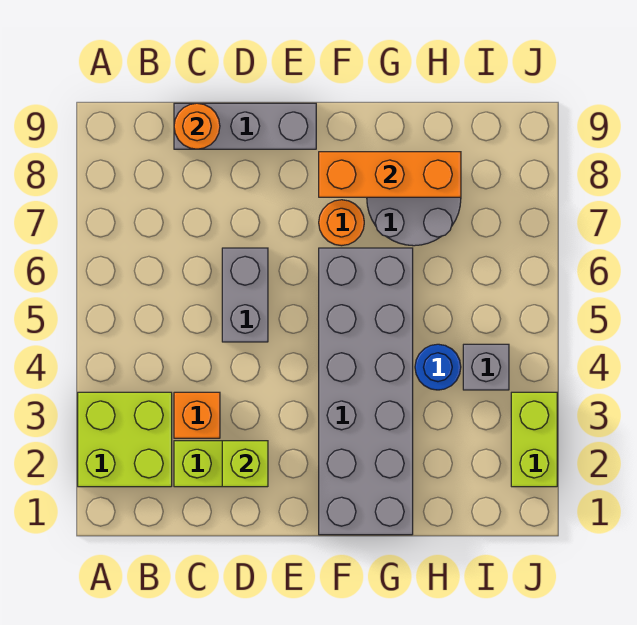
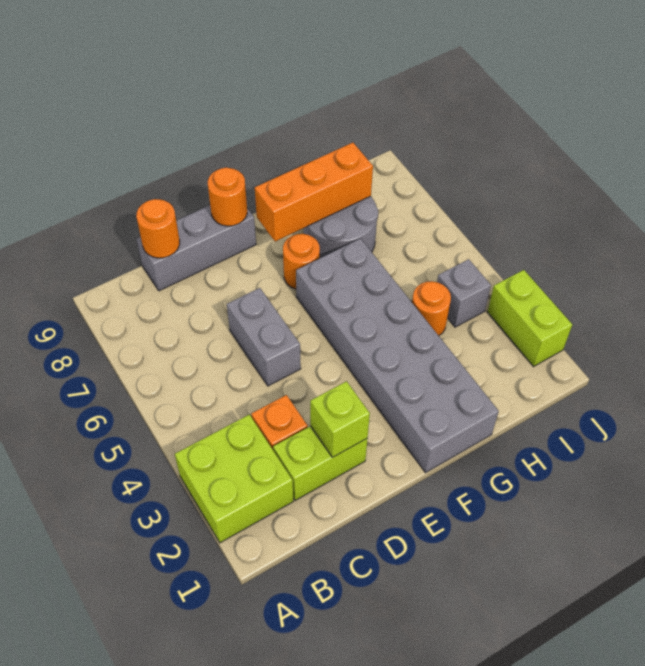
none -> orange round brick E9 level 2
blue round brick H4 level 1 -> orange round brick H4 level 1

